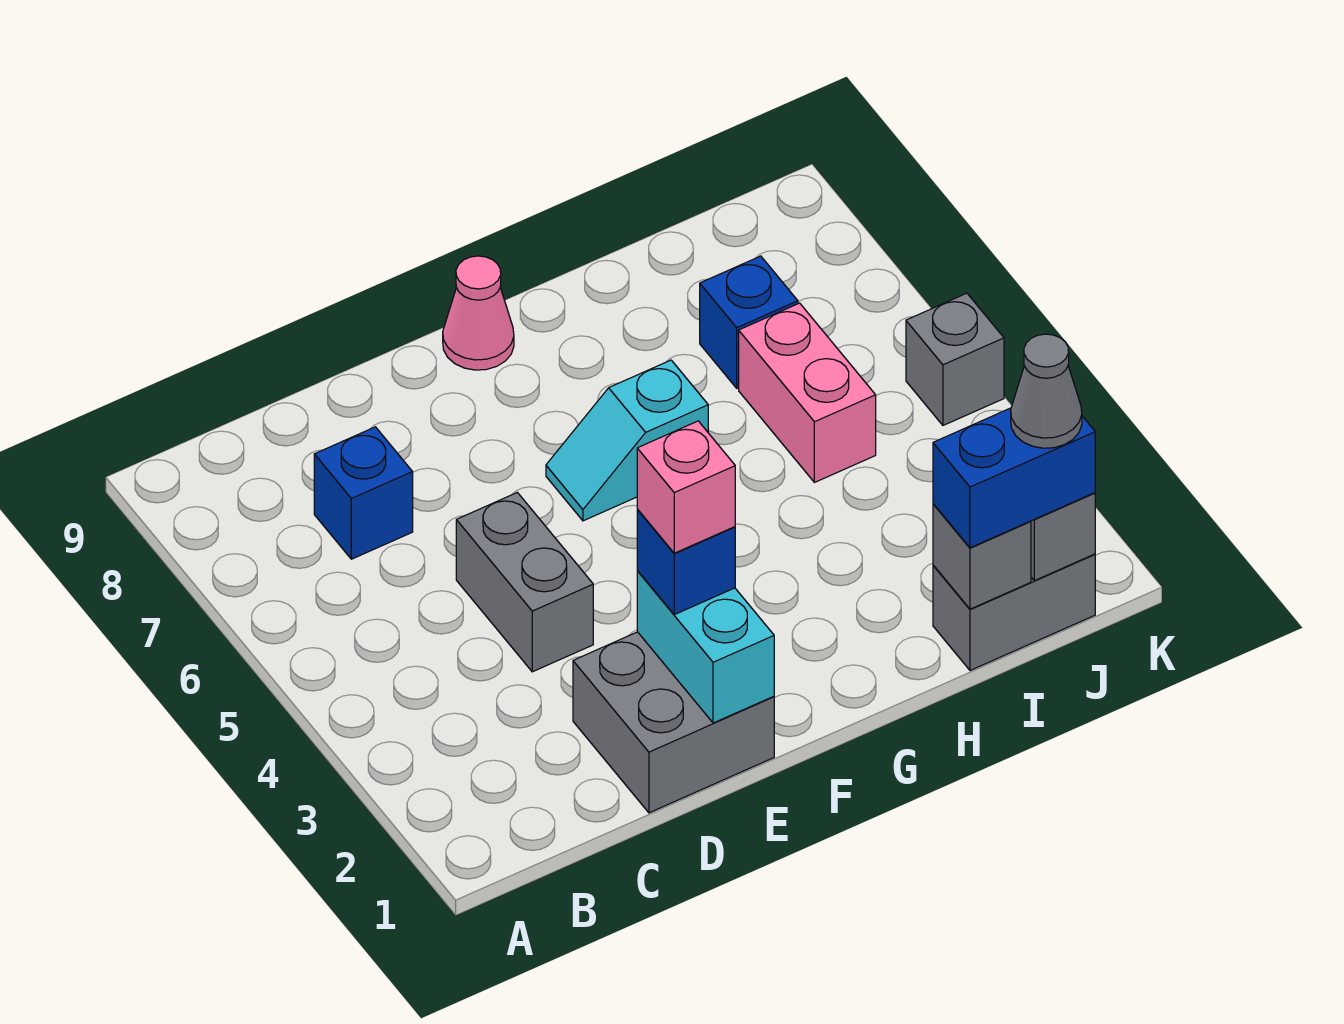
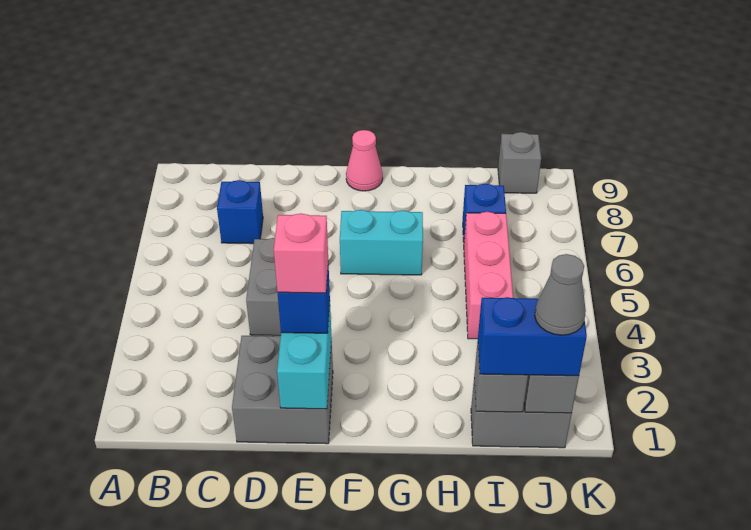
cyan slope F6:G6 level 1 top G -> cyan brick F6:G6 level 1
pink brick I5:I6 level 1 -> pink brick I4:I6 level 1
grey brick K5 level 1 -> grey brick J9 level 1

